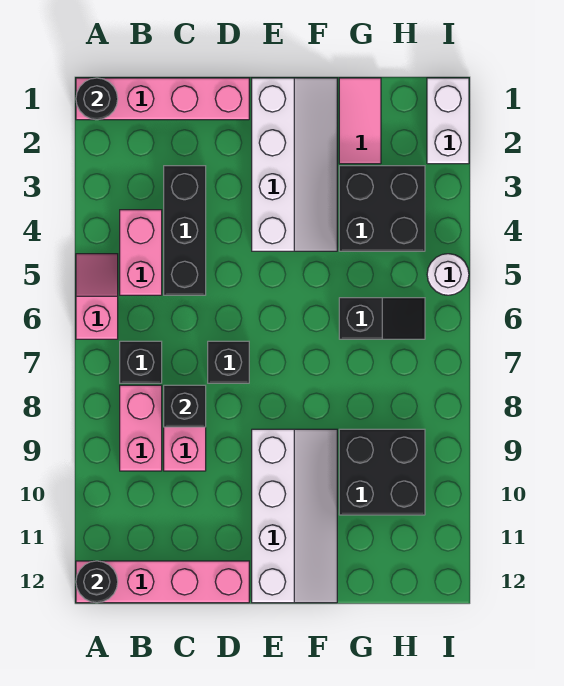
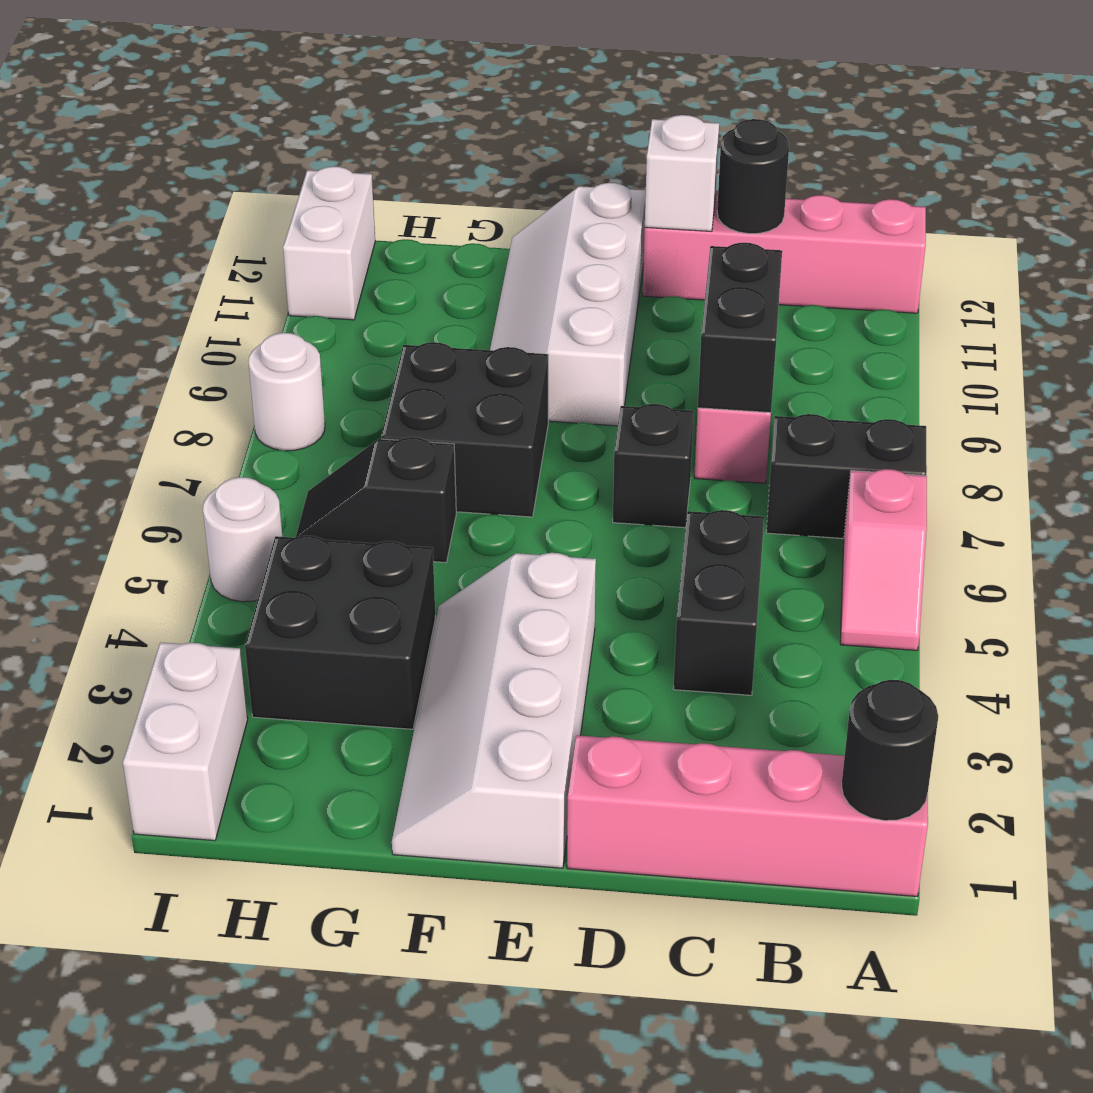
black round brick A12 level 2 -> black round brick C12 level 2
pink brick B4:B5 level 1 -> none
black brick B7 level 1 -> black brick A7:B7 level 1
pink brick B8:B9 level 1 -> none
black brick C3:C5 level 1 -> black brick C4:C5 level 1
black brick C8 level 2 -> black brick C8:C9 level 2
none -> white brick D12 level 2
pink tile G1:G2 level 1 -> none
black brick G9:H10 level 1 -> black brick F7:G8 level 1
none -> white round brick I8 level 1
none -> white brick I11:I12 level 1

